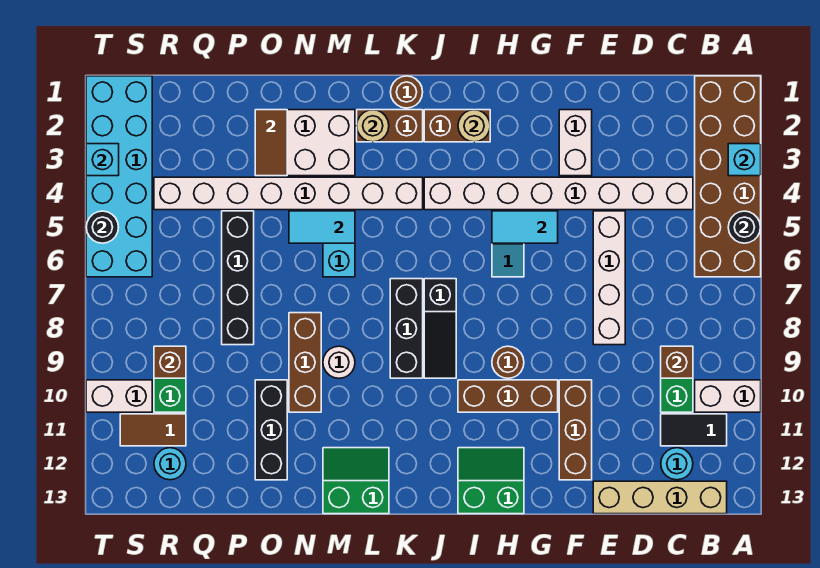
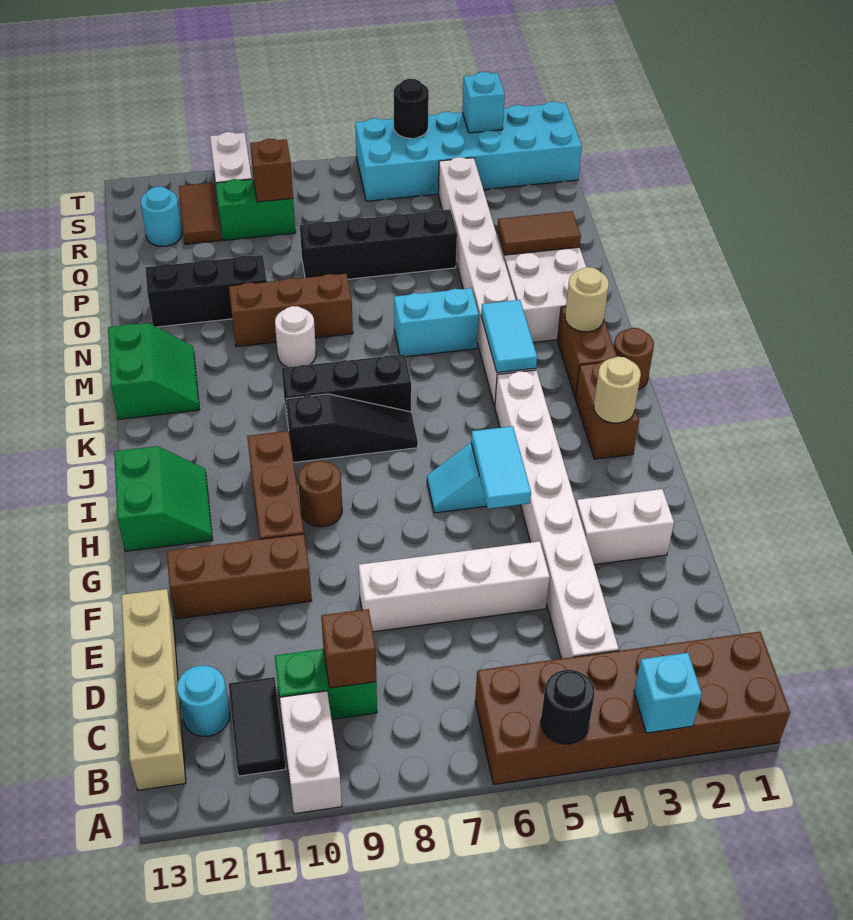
black slope J7:J9 level 1 top 7 -> black slope J7:J9 level 1 top 9
cyan tile M5:N5 level 2 -> cyan tile K4:L4 level 2

